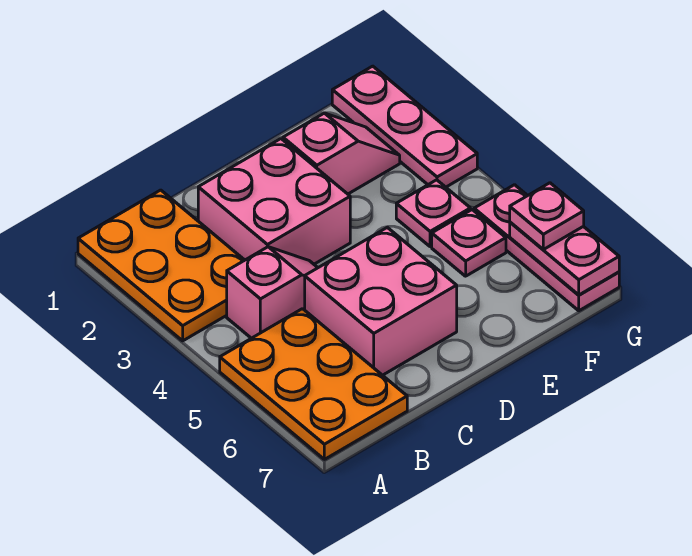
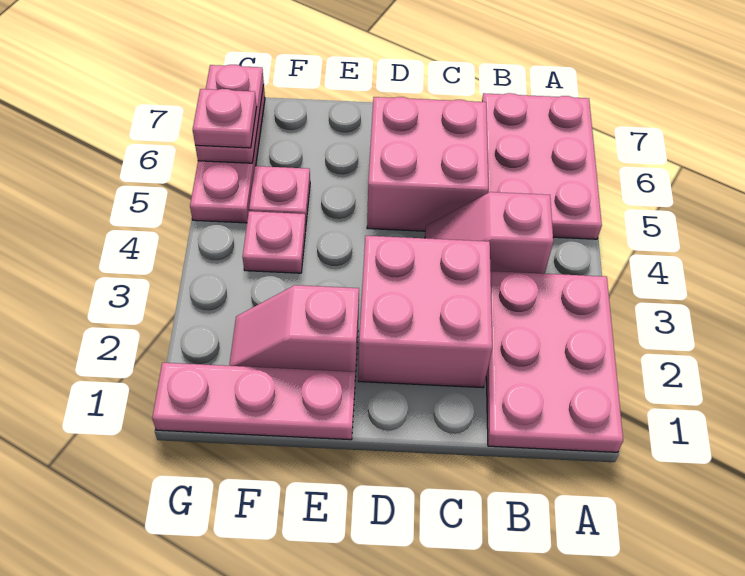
orange plate A1:B3 level 1 -> pink plate A1:B3 level 1
orange plate A5:B7 level 1 -> pink plate A5:B7 level 1
pink plate G1:G3 level 1 -> pink plate E1:G1 level 1

